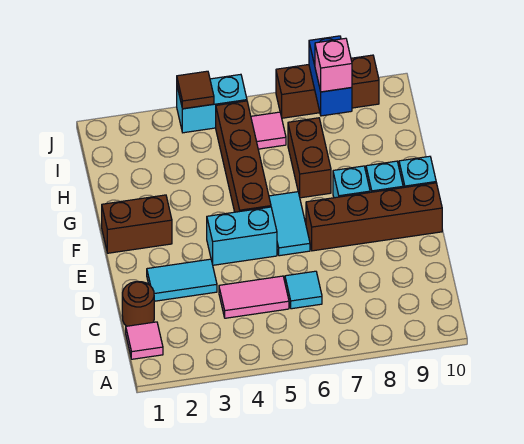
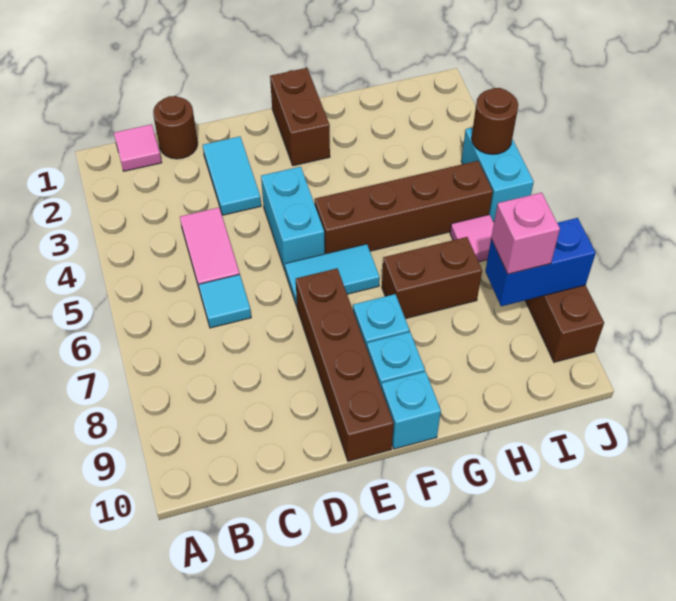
brown tile J4 level 2 -> brown round brick J4 level 2

